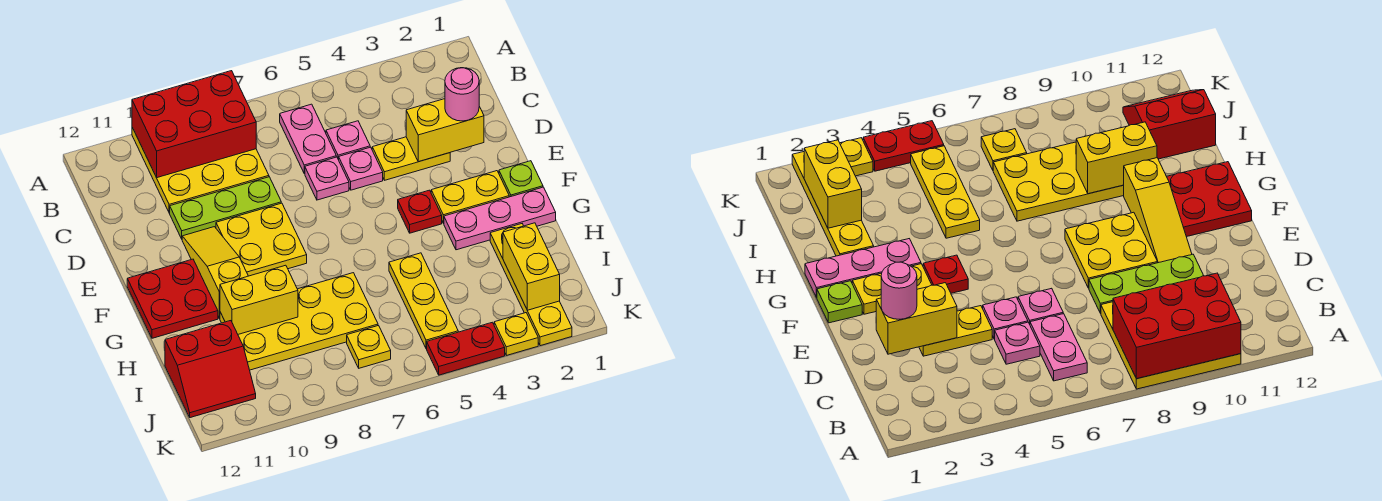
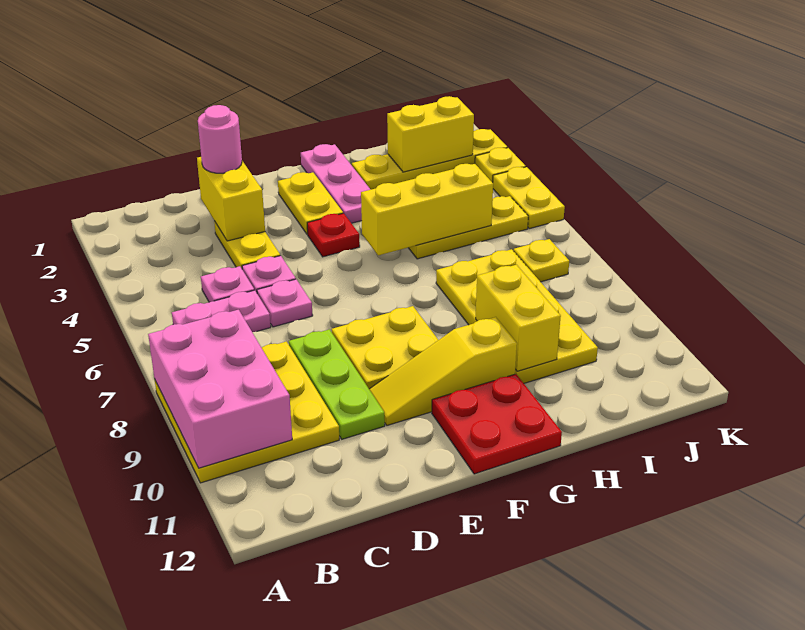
red brick A8:B10 level 2 -> pink brick A8:B10 level 2
lime plate F1 level 1 -> none
none -> yellow brick G5:I5 level 2
red slope I11:J12 level 1 top I -> none
red plate K4:K5 level 1 -> yellow plate K4:K5 level 1

